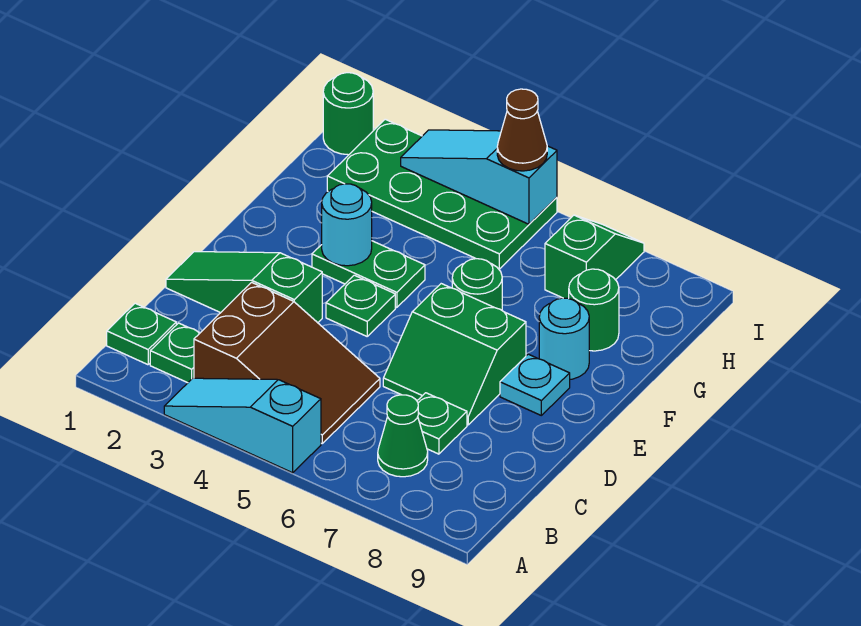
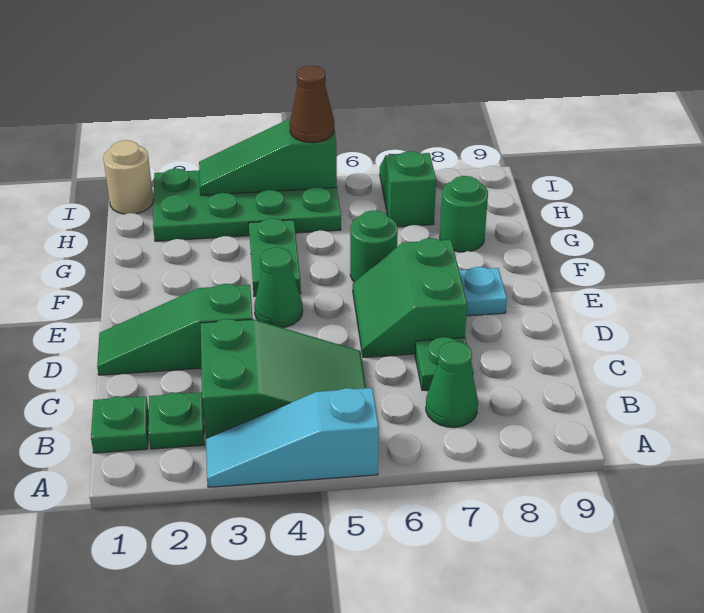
brown slope B3:C5 level 1 top 3 -> green slope B3:C5 level 1 top 3
green slope D6:E7 level 1 top E -> green slope D6:E7 level 1 top 7
green plate E4 level 1 -> green cone E4 level 1
green plate F3:F4 level 1 -> green plate F4:G4 level 1
cyan round brick F3 level 2 -> none
cyan round brick F8 level 1 -> none
green round brick I1 level 1 -> tan round brick I1 level 1
cyan slope I3:I5 level 2 top 5 -> green slope I3:I5 level 2 top 5

